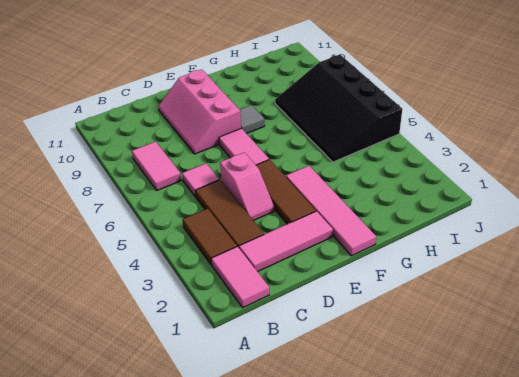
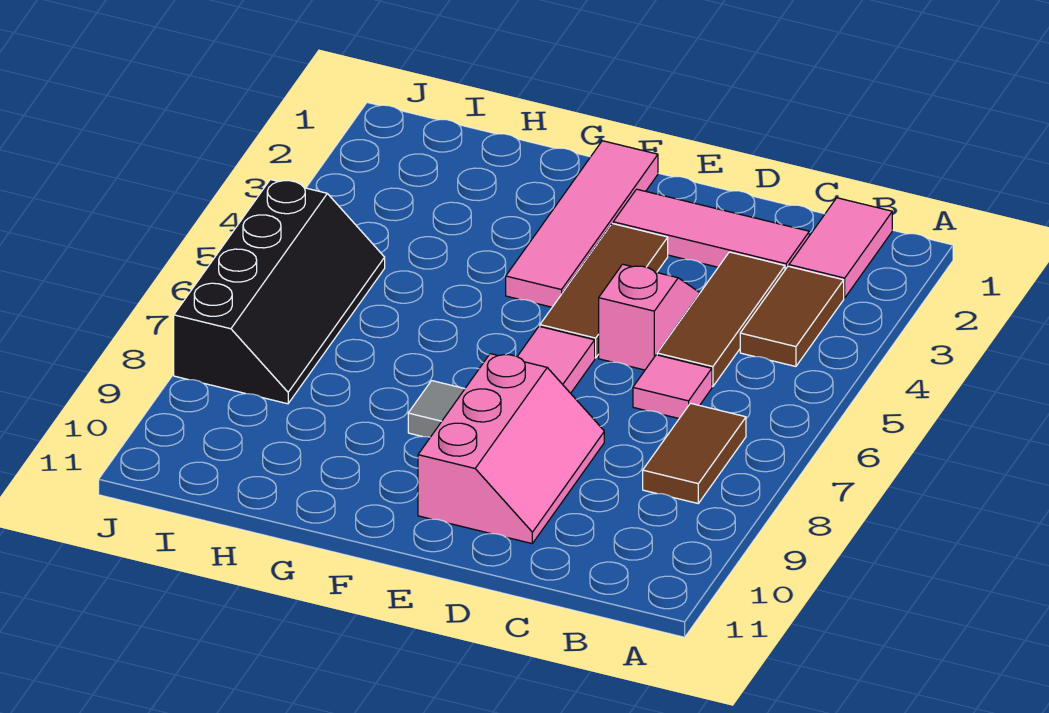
pink tile B7:B8 level 1 -> brown tile B7:B8 level 1
black slope H5:J8 level 1 top J -> black slope I5:J8 level 1 top J

